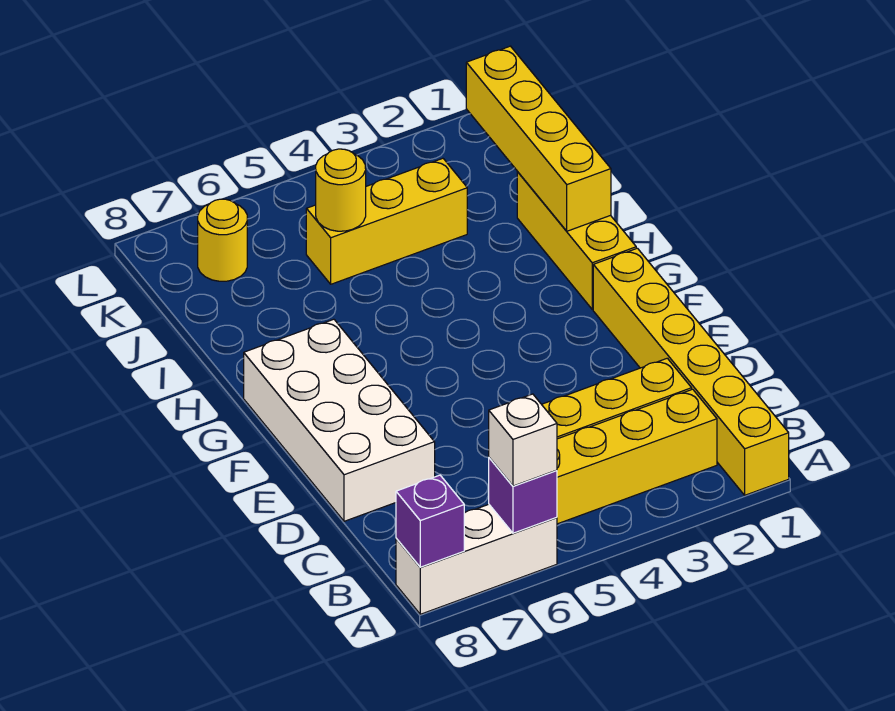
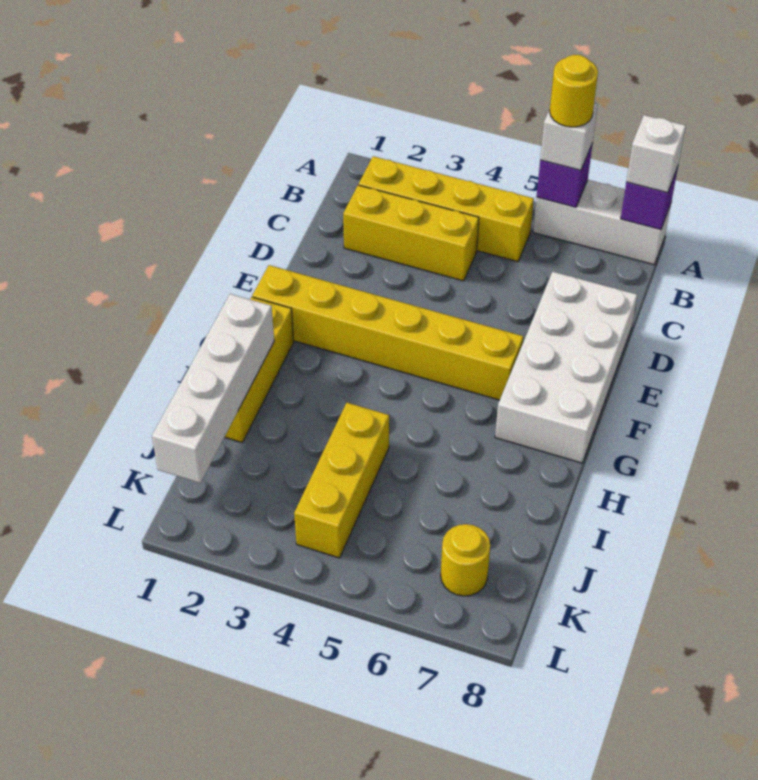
yellow brick A1:F1 level 1 -> yellow brick F1:F6 level 1
none -> white brick A8 level 3
yellow brick H1:K1 level 2 -> white brick H1:K1 level 2
yellow brick J3:J5 level 1 -> yellow brick I4:K4 level 1
yellow round brick J5 level 2 -> yellow round brick A6 level 4

